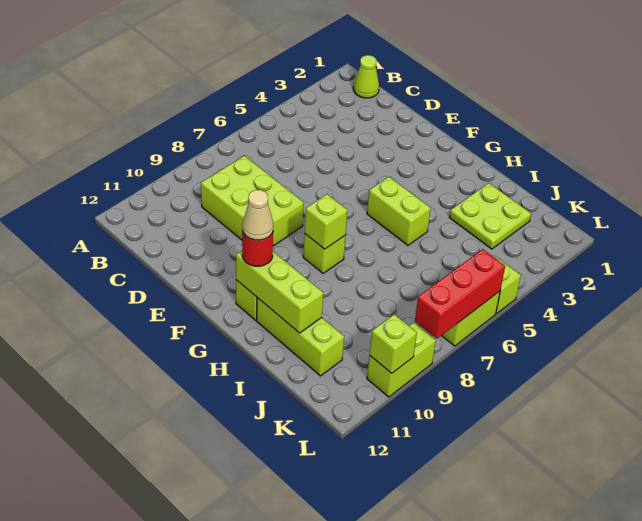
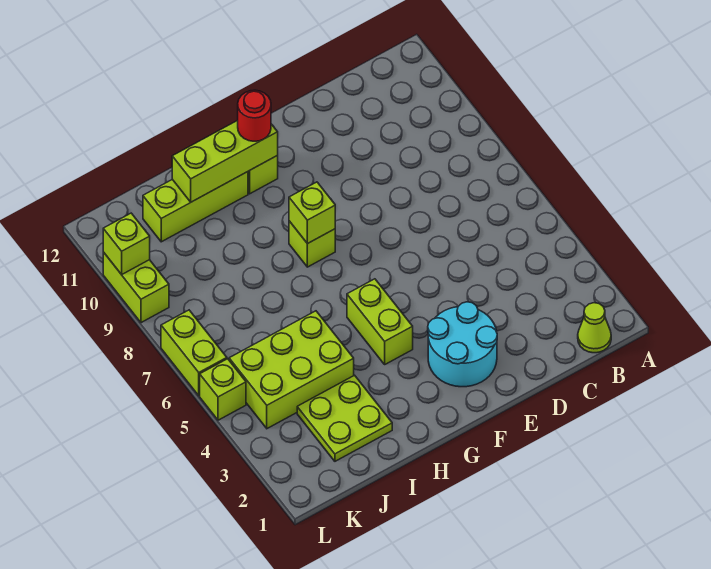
lime brick C8:E9 level 1 -> lime brick I4:K5 level 1
none -> cyan round brick E2:F3 level 1
lime brick G5:H5 level 1 -> lime brick G4:G5 level 1
tan cone G11 level 4 -> none
red brick L6:L8 level 2 -> none

